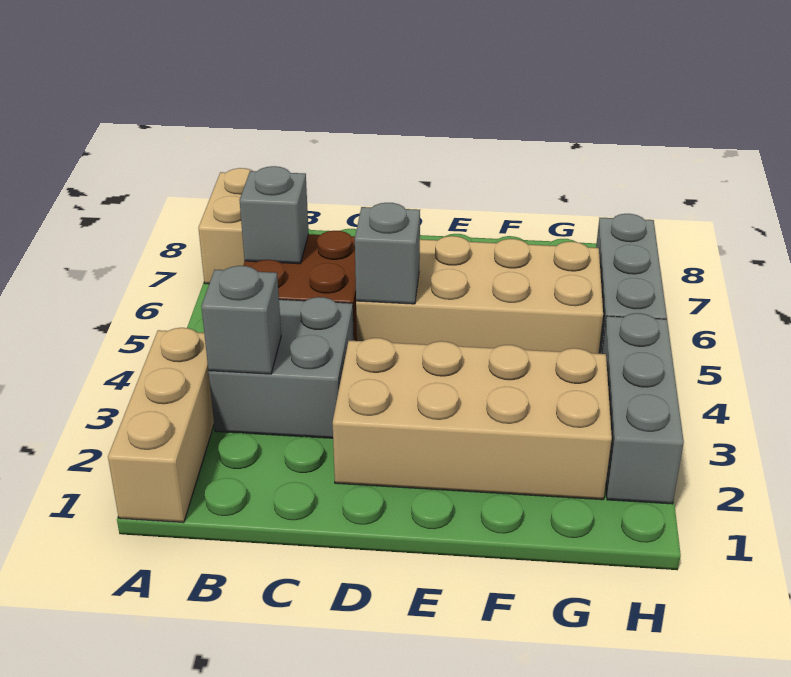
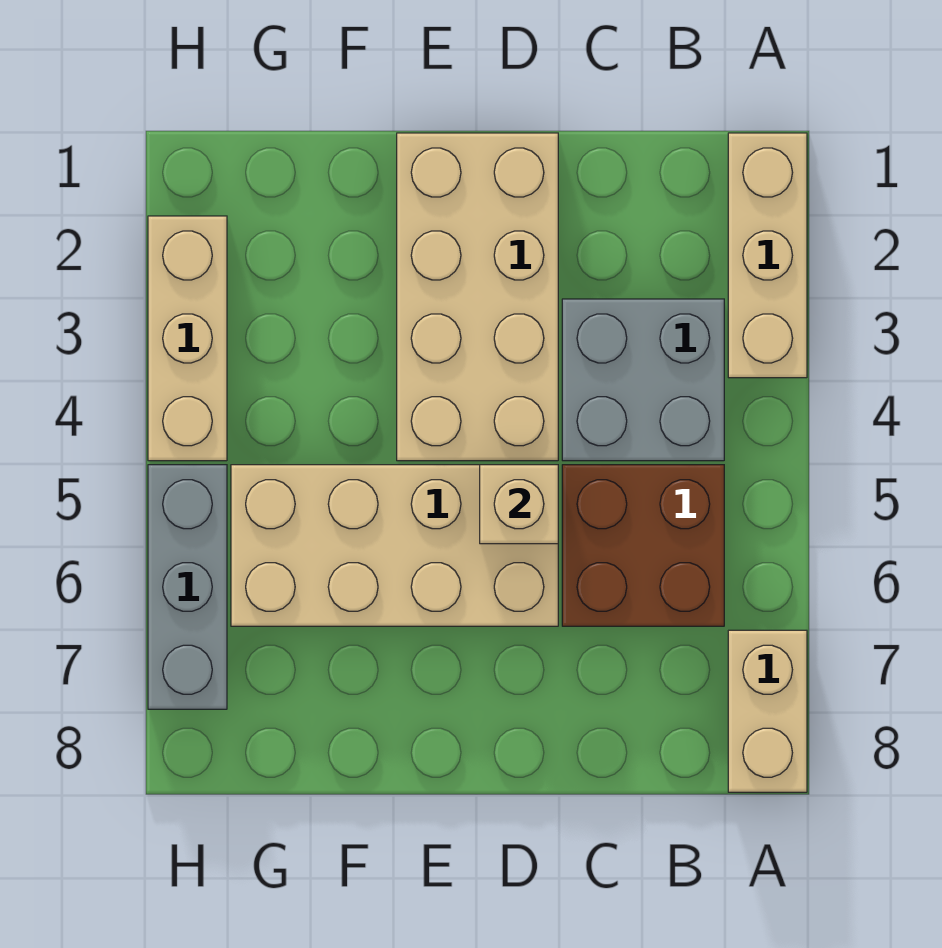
grey brick B3 level 2 -> none
grey brick B6 level 2 -> none
tan brick D2:G3 level 1 -> tan brick D1:E4 level 1
grey brick D5 level 2 -> tan brick D5 level 2
grey brick H2:H4 level 1 -> tan brick H2:H4 level 1

